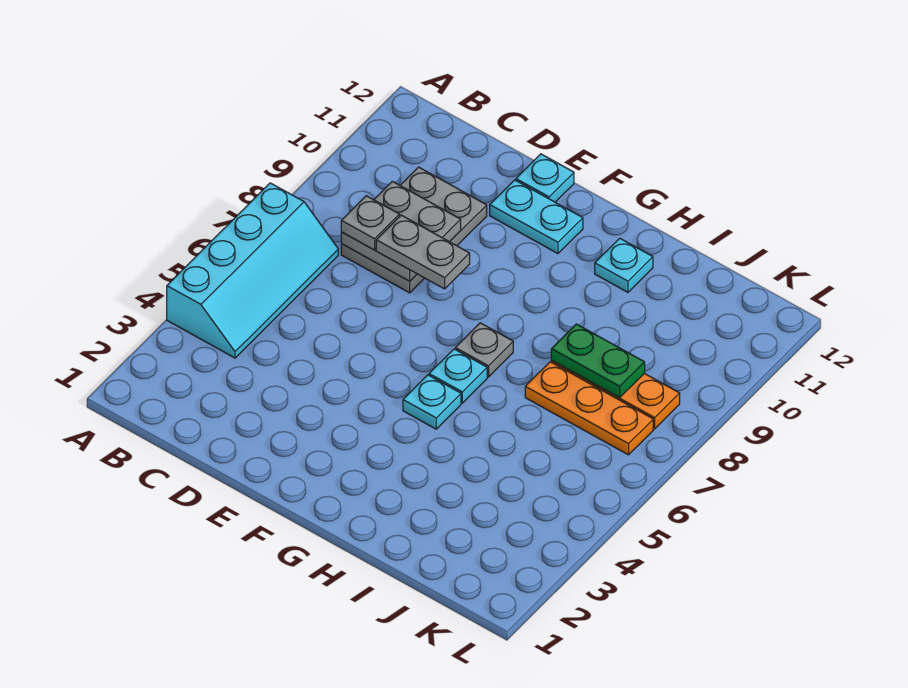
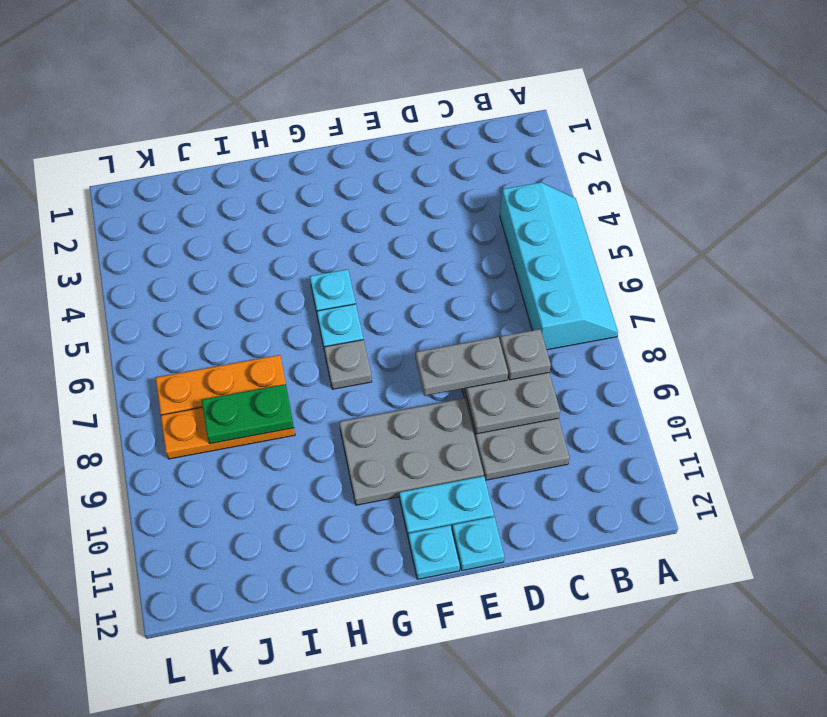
cyan slope A4:B7 level 1 top A -> cyan slope A4:B7 level 1 top B
none -> grey plate E9:G10 level 1
cyan plate H11 level 1 -> cyan plate F12 level 1

